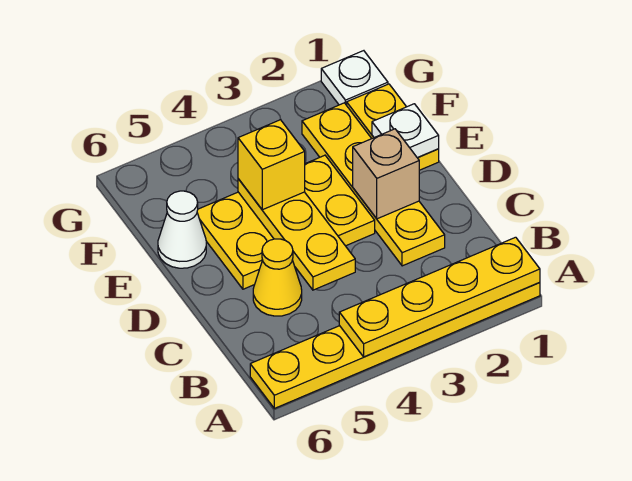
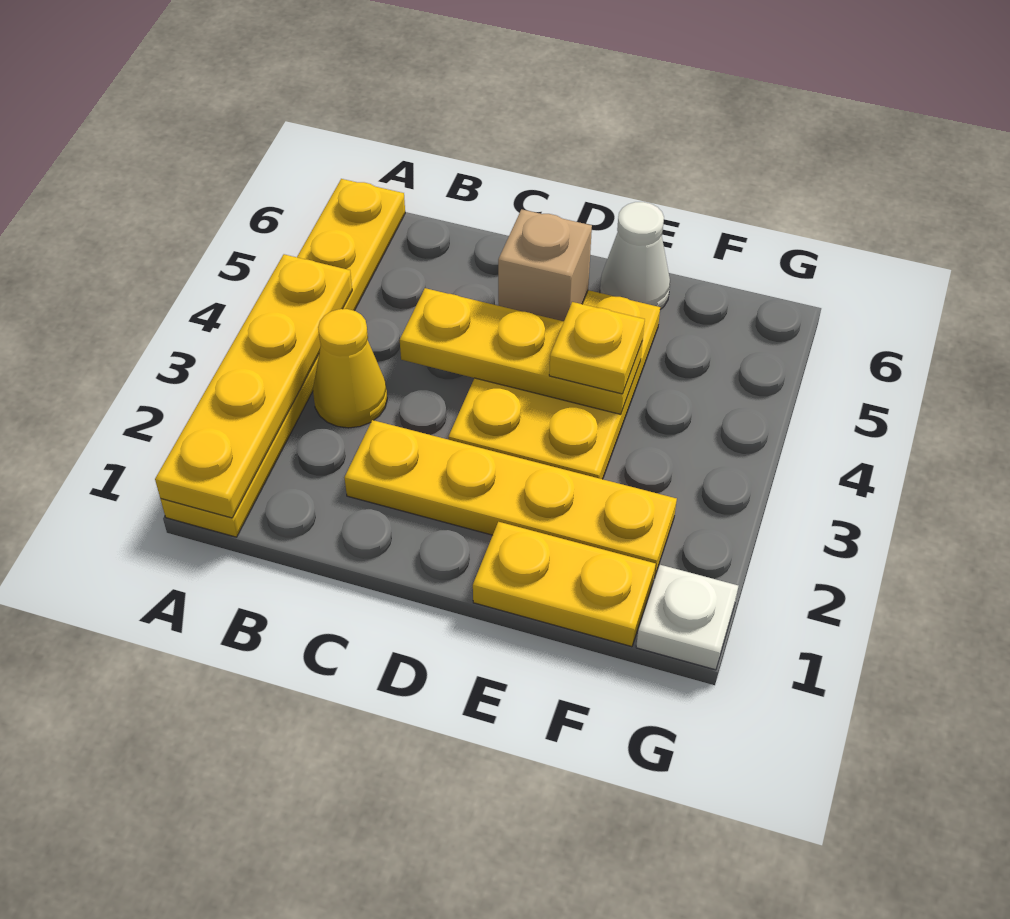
yellow cone C5 level 1 -> yellow cone B3 level 1
tan brick D2 level 2 -> tan brick D5 level 2
white plate E1 level 2 -> none
yellow brick E4 level 3 -> yellow plate E4 level 3

